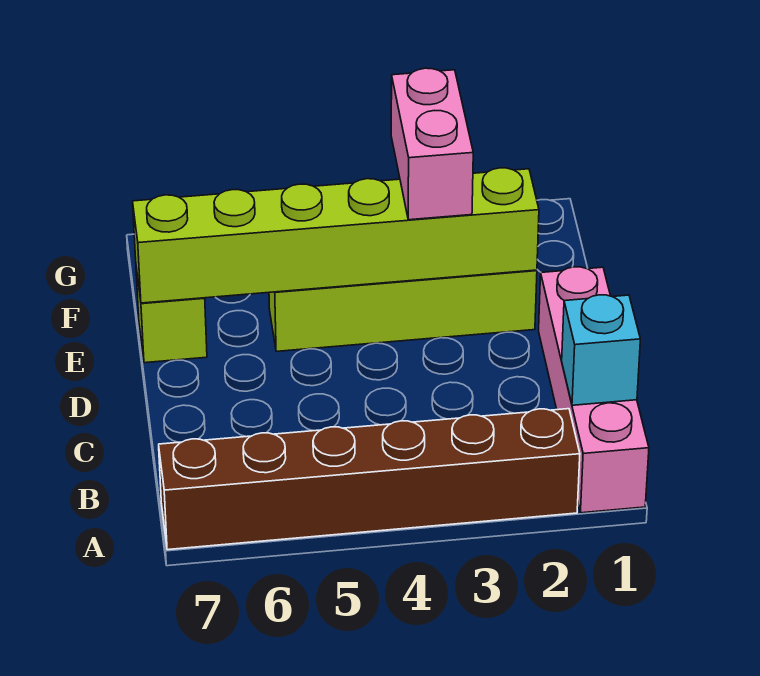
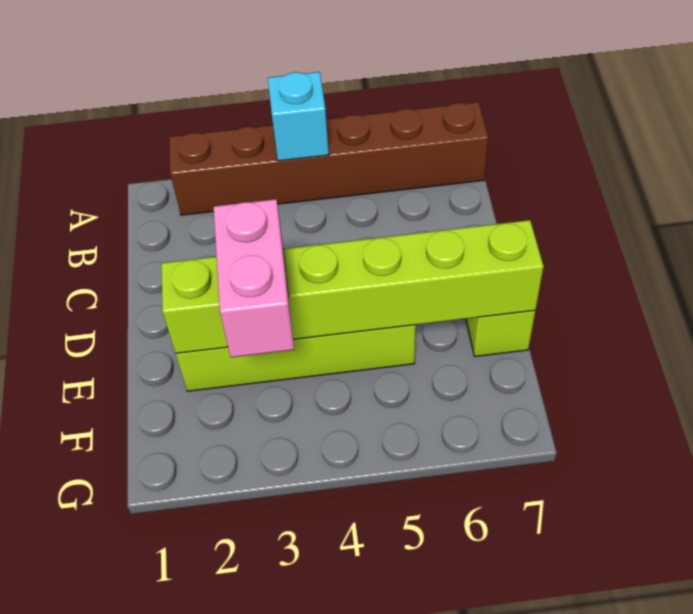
pink brick A1:D1 level 1 -> none
cyan brick B1 level 2 -> cyan brick A4 level 2

